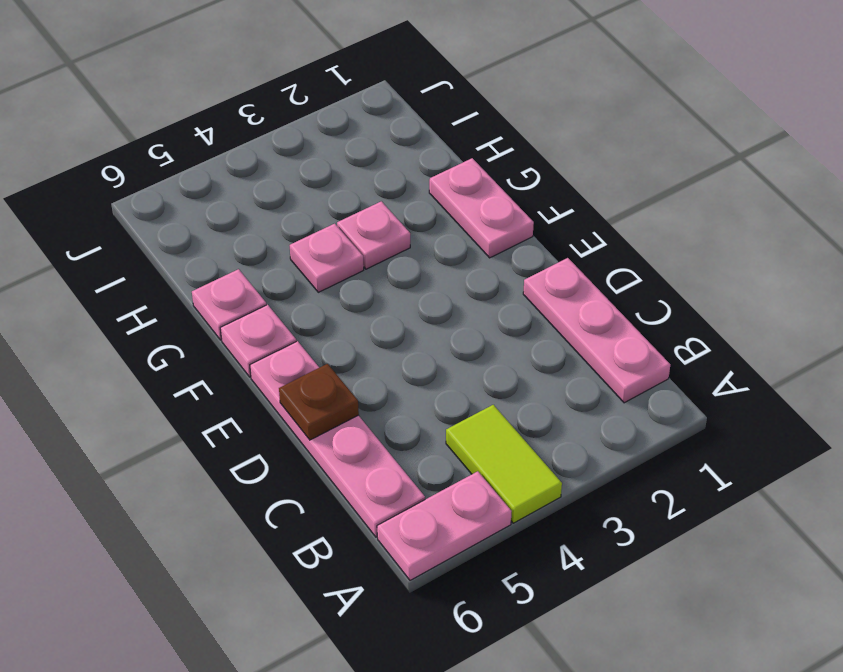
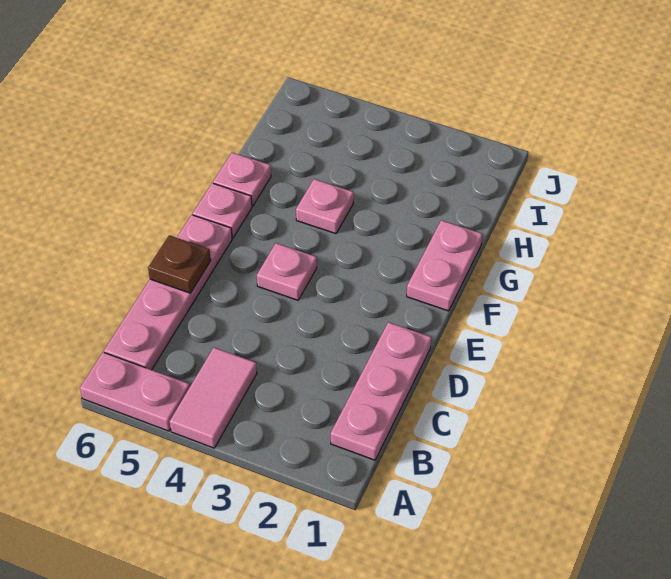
lime tile A4:B4 level 1 -> pink tile A4:B4 level 1
pink plate G3 level 1 -> pink plate E4 level 1

